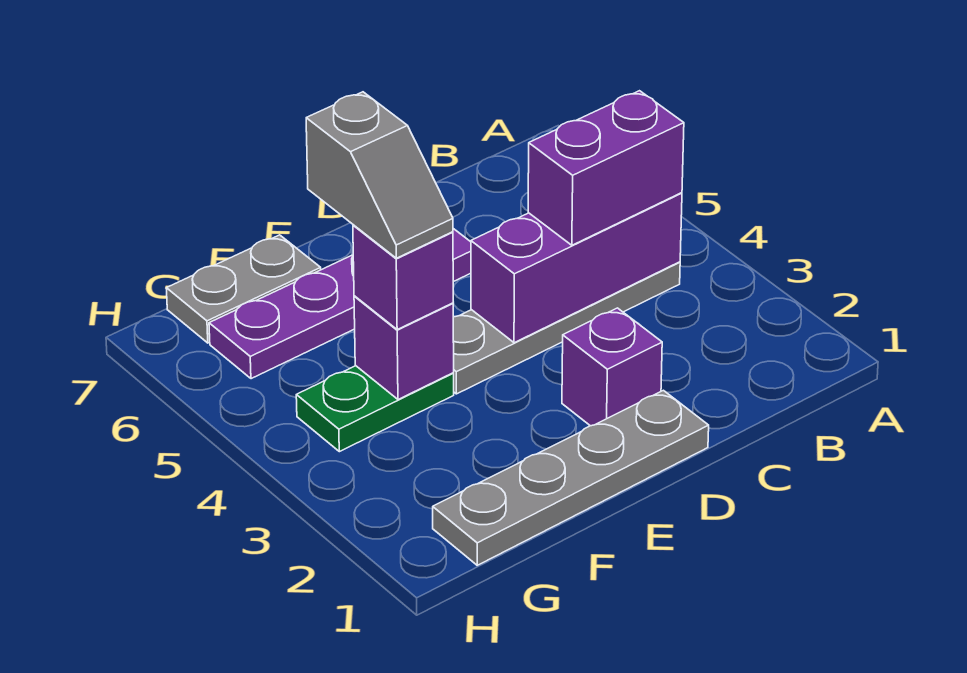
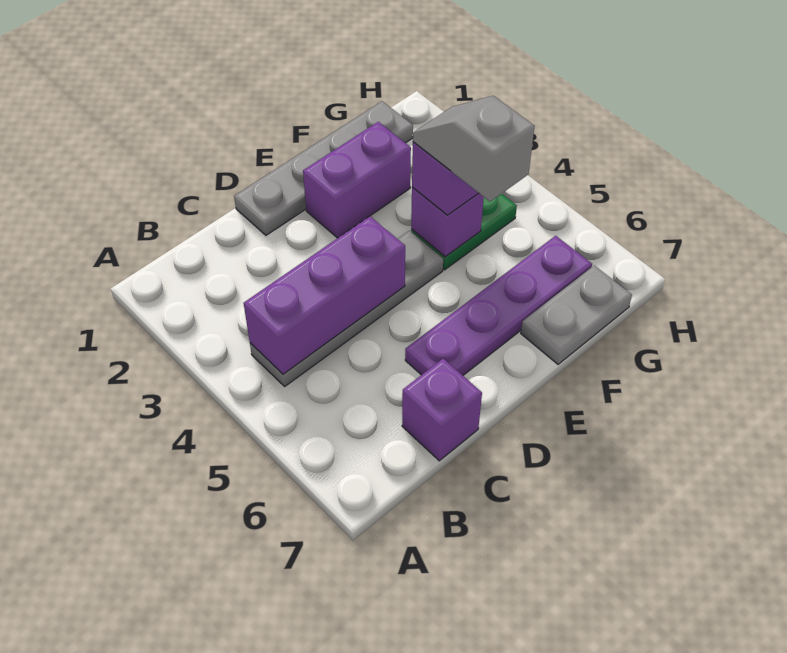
purple brick B4:C4 level 3 -> purple brick E2:F2 level 1
purple brick D2 level 1 -> purple brick C7 level 1

